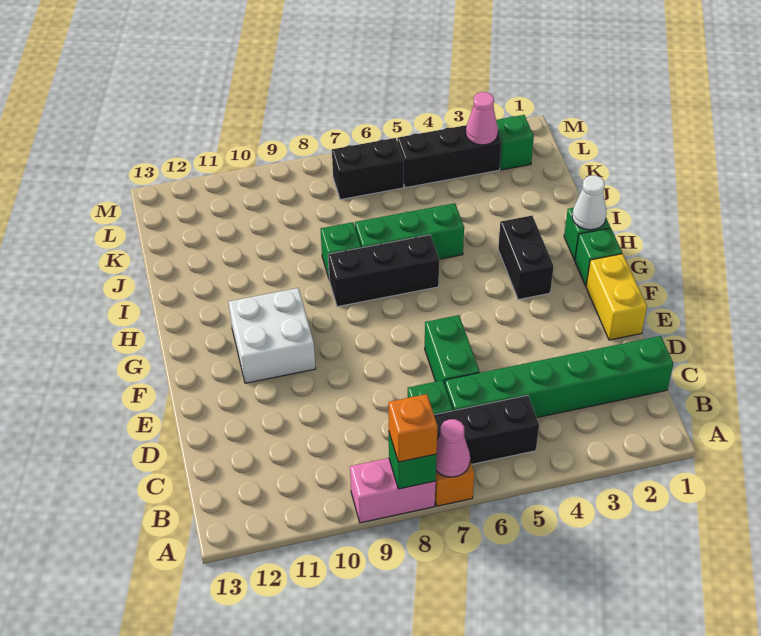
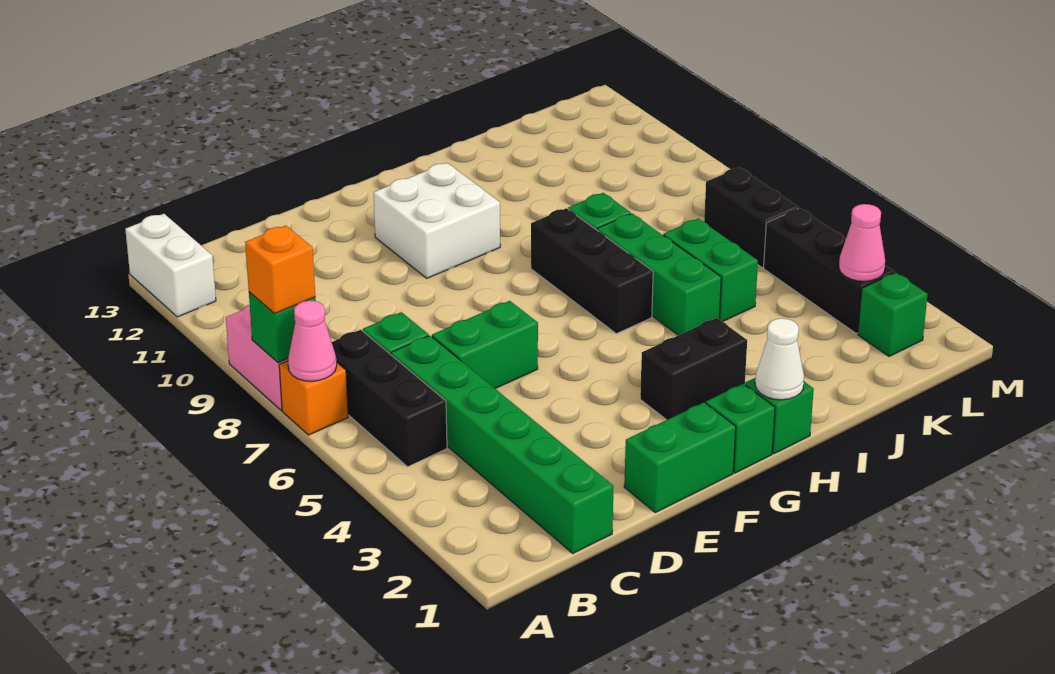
none -> white brick A12:A13 level 1
yellow brick E1:F1 level 1 -> green brick E1:F1 level 1
none -> green brick J5:J6 level 1

